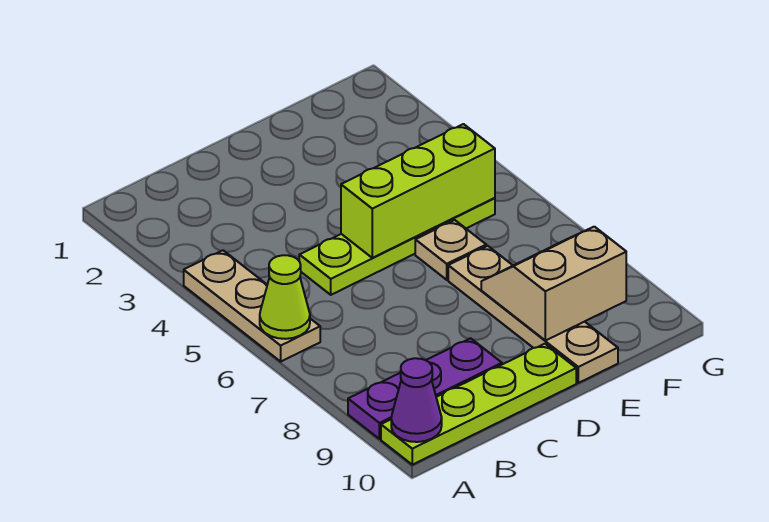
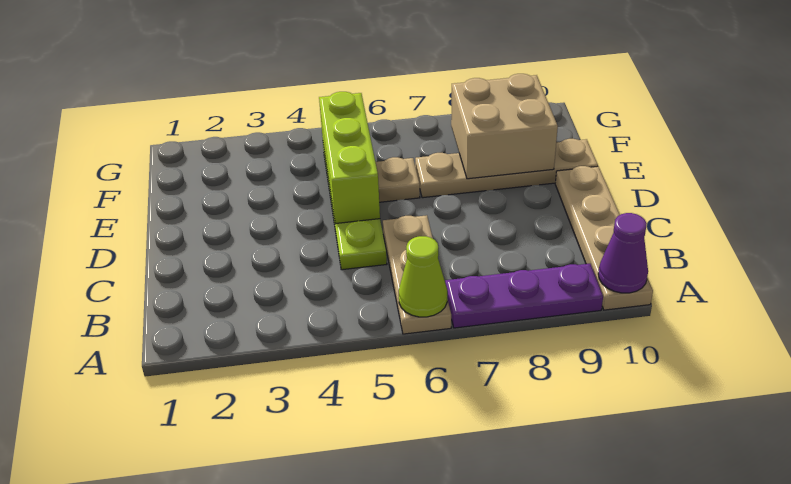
tan plate A4:A6 level 1 -> tan plate A6:C6 level 1
purple plate A9:C9 level 1 -> purple plate A7:A9 level 1
lime plate A10:D10 level 1 -> tan plate A10:D10 level 1
tan slope E8:F9 level 2 top 9 -> tan brick E8:F9 level 2

